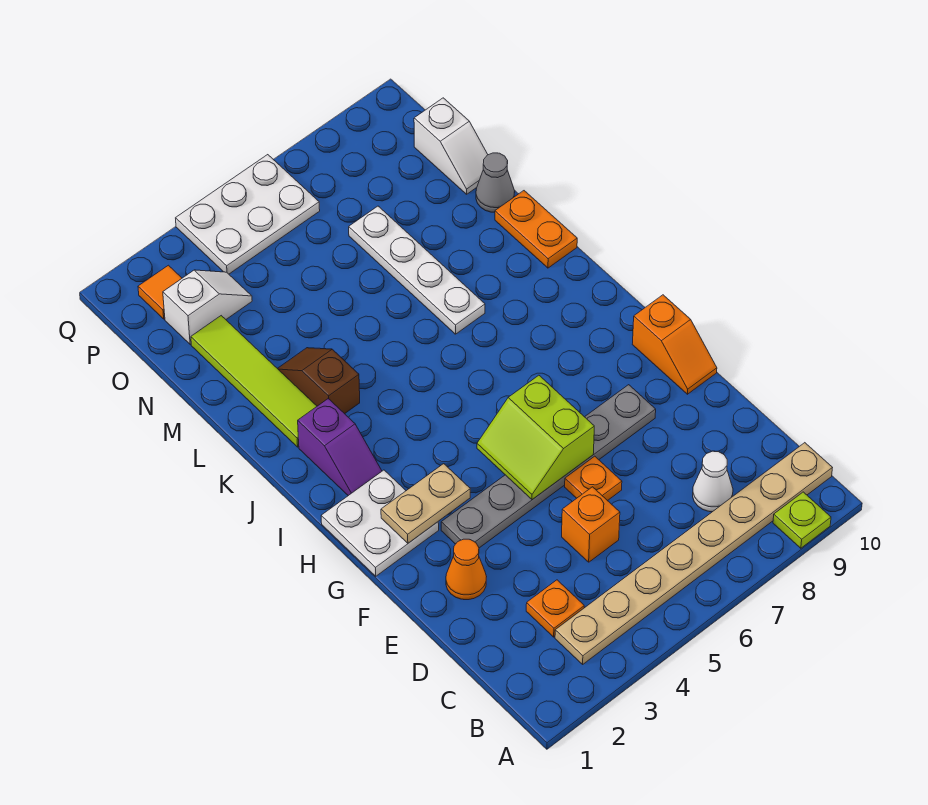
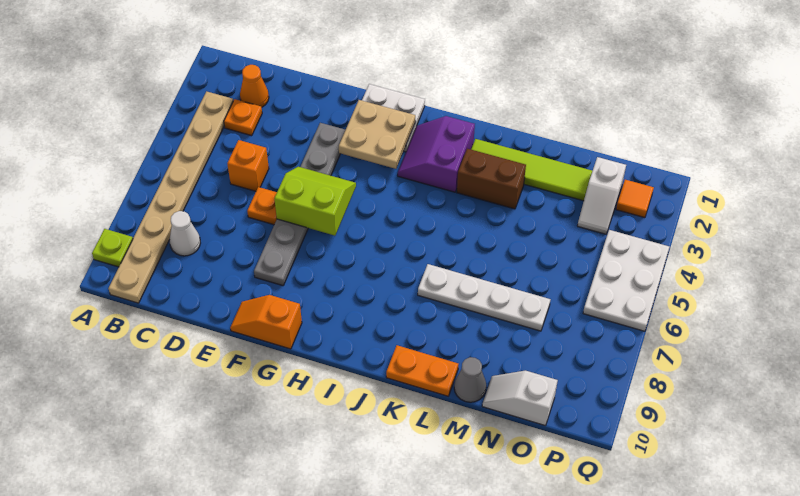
orange cone E2 level 1 -> orange cone C2 level 1
tan plate G2:G3 level 2 -> tan plate G2:H3 level 2
purple slope I2:J2 level 1 top J -> purple slope I2:J3 level 1 top J
brown slope K3:L3 level 1 top K -> brown brick K3:L3 level 1

